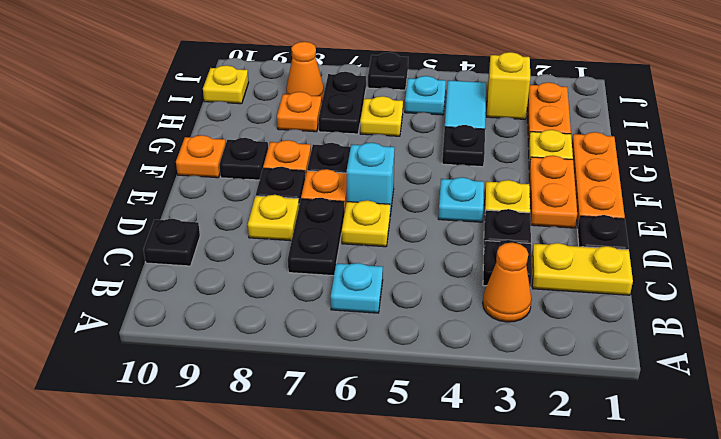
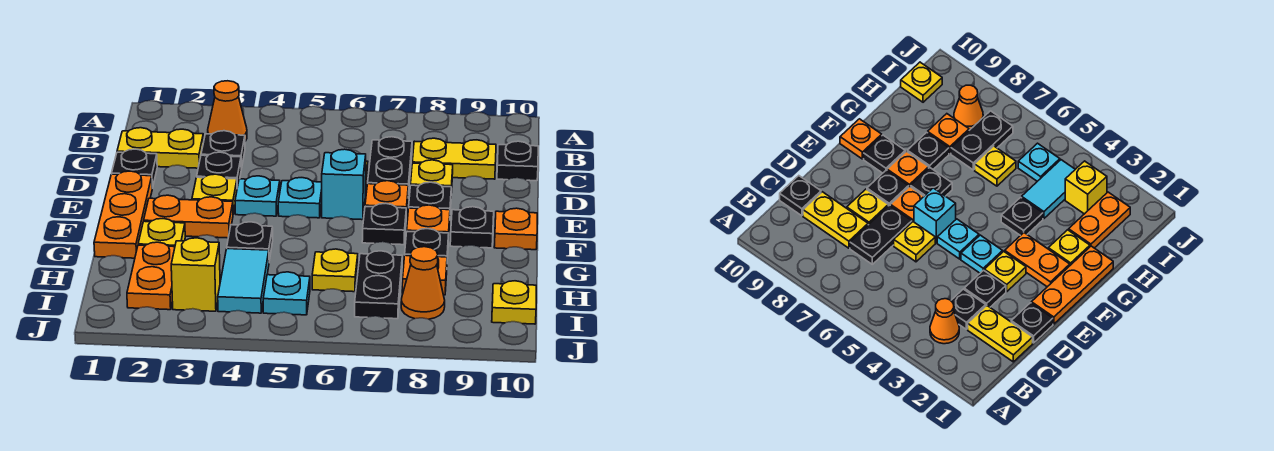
cyan plate B6 level 1 -> cyan plate E5 level 1
none -> yellow plate C8:C9 level 1
orange plate E2:F2 level 1 -> orange plate F2:F3 level 1
black plate J6 level 1 -> black plate G8 level 1

